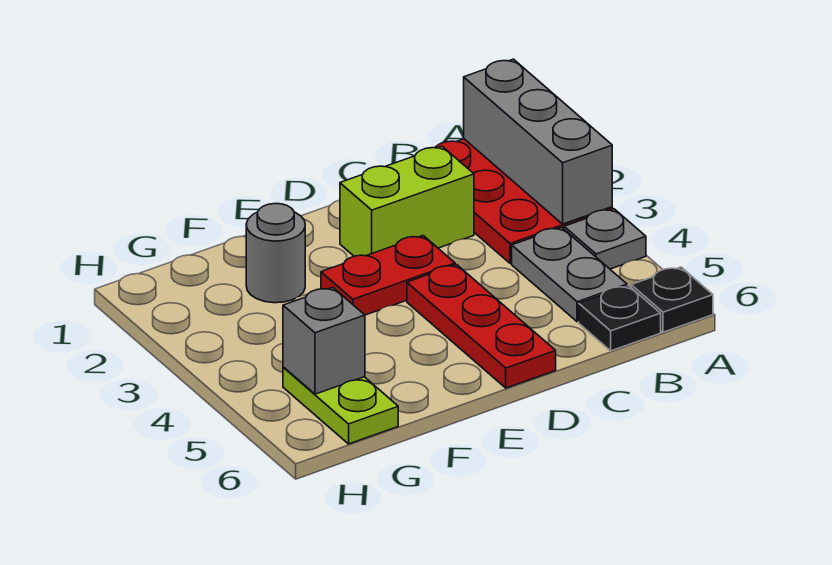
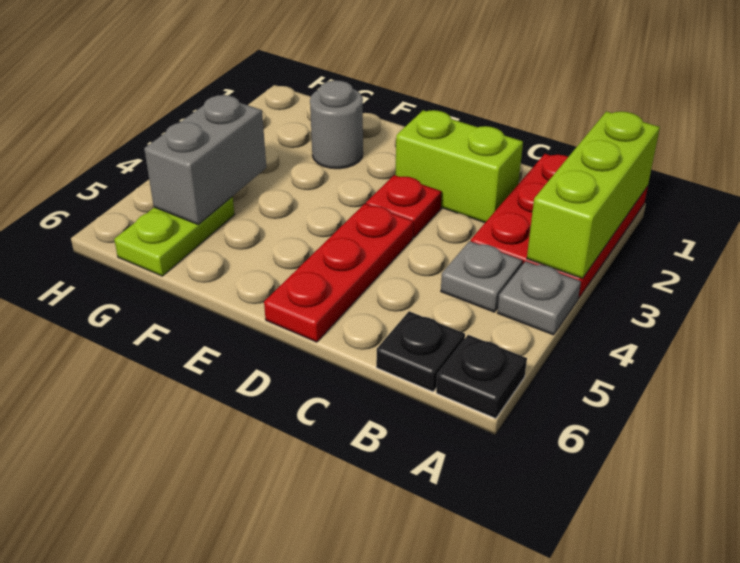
grey brick A1:A3 level 2 -> lime brick A1:A3 level 2
grey plate B4:B5 level 1 -> grey plate B4 level 1
red plate D3:E3 level 1 -> red plate D3 level 1
grey brick G5 level 2 -> grey brick G4:G5 level 2

